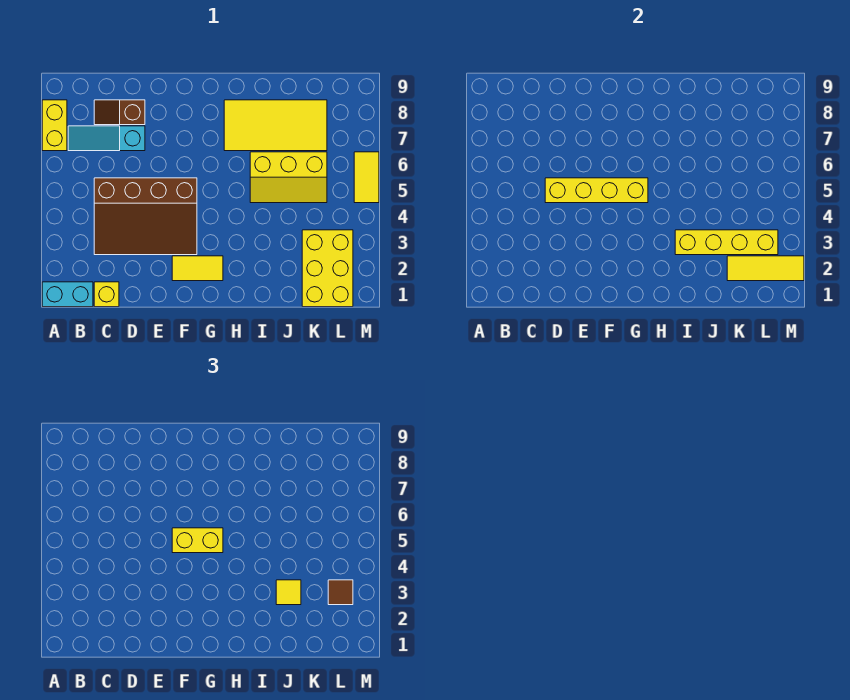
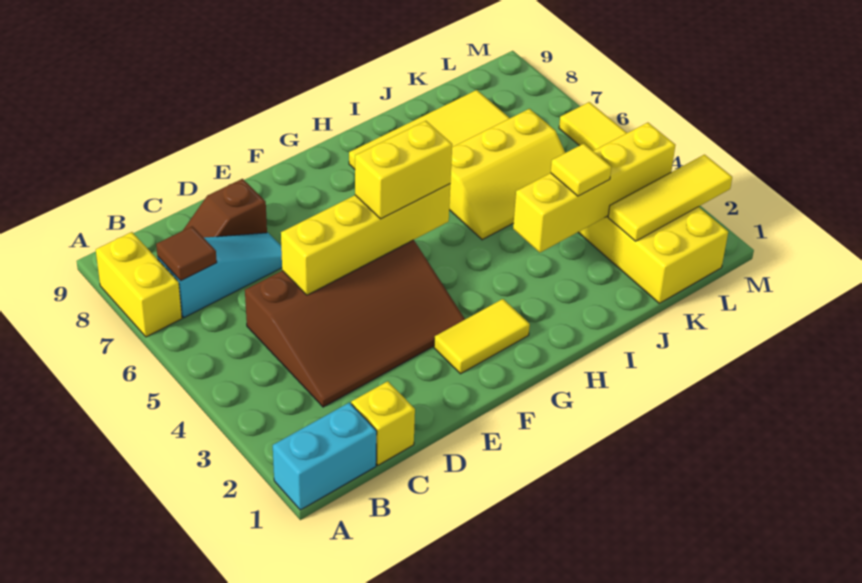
cyan slope B7:D7 level 1 top D -> cyan slope B7:D7 level 1 top B
brown tile L3 level 3 -> brown tile B7 level 2

